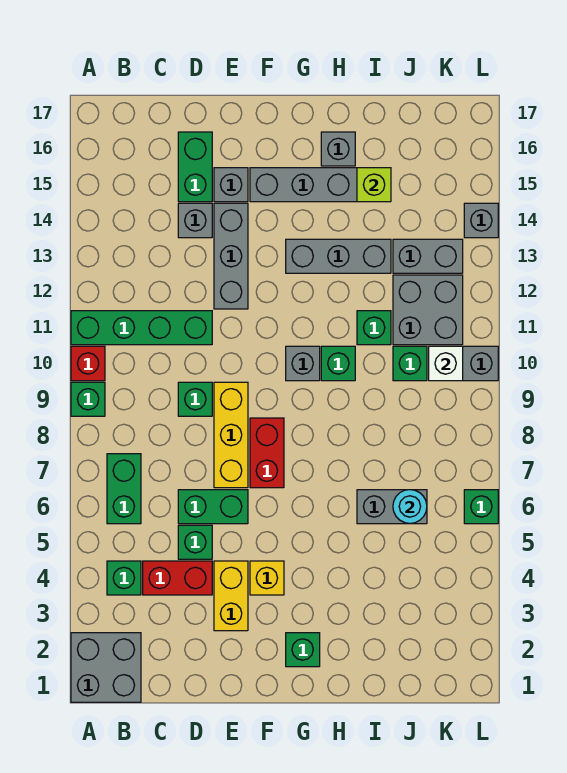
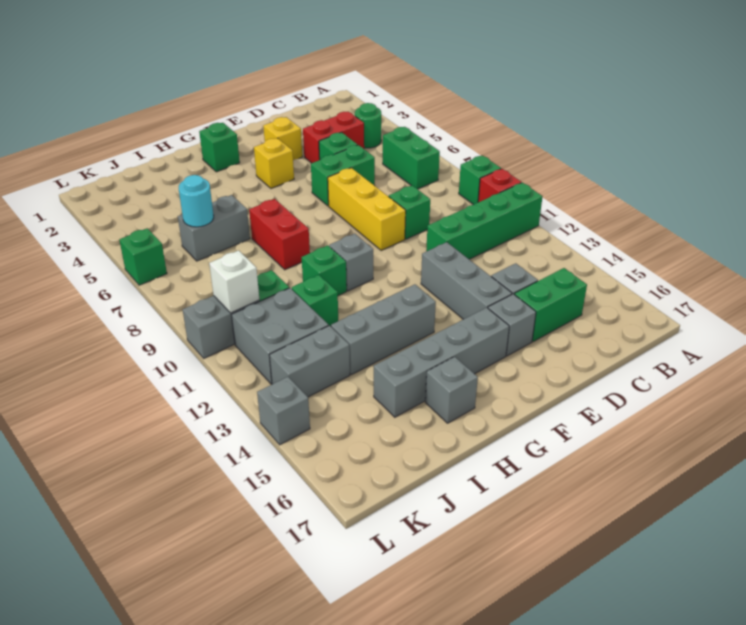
grey brick A1:B2 level 1 -> none
green brick B4 level 1 -> green round brick B4 level 1
green brick D15:D16 level 1 -> green brick C15:D15 level 1
yellow brick E3:E4 level 1 -> yellow brick E3 level 1
red brick F7:F8 level 1 -> red brick H7:H8 level 1
lime brick I15 level 2 -> none

